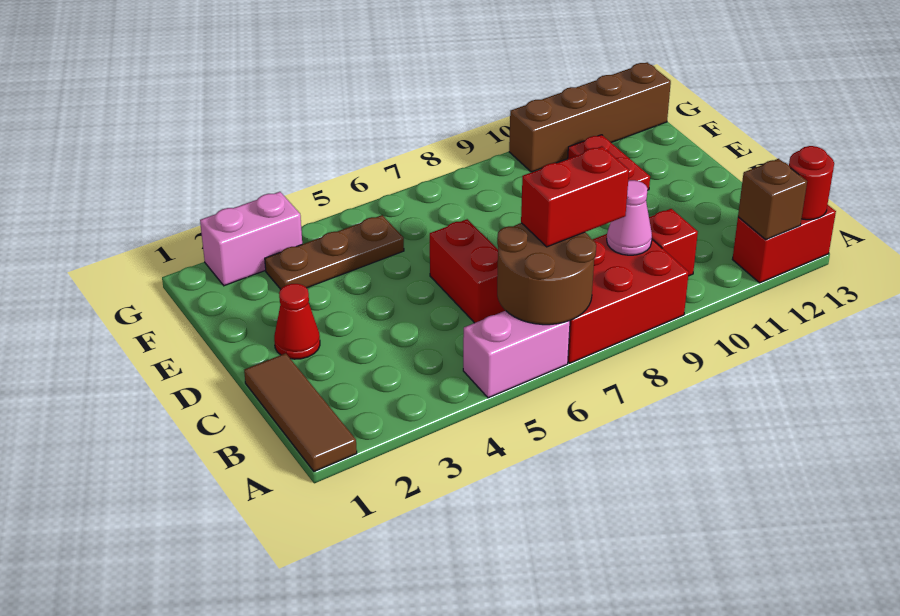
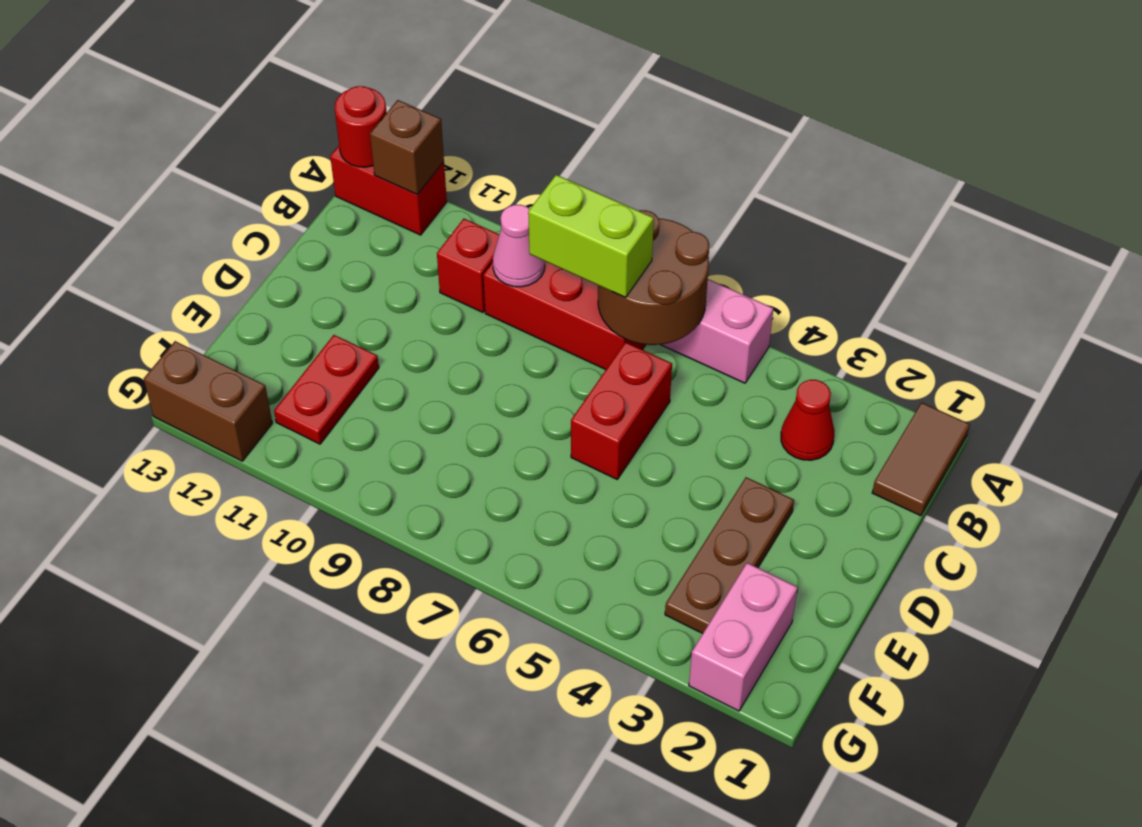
brown tile A1:C1 level 1 -> brown tile A1:B1 level 1
red brick B7:B8 level 3 -> lime brick B7:B8 level 3
red cone D2 level 1 -> red cone B3 level 1
brown plate F3:F5 level 1 -> brown plate D3:F3 level 1
pink brick G2:G3 level 1 -> pink brick F2:G2 level 1
brown brick G10:G13 level 1 -> brown brick G12:G13 level 1

